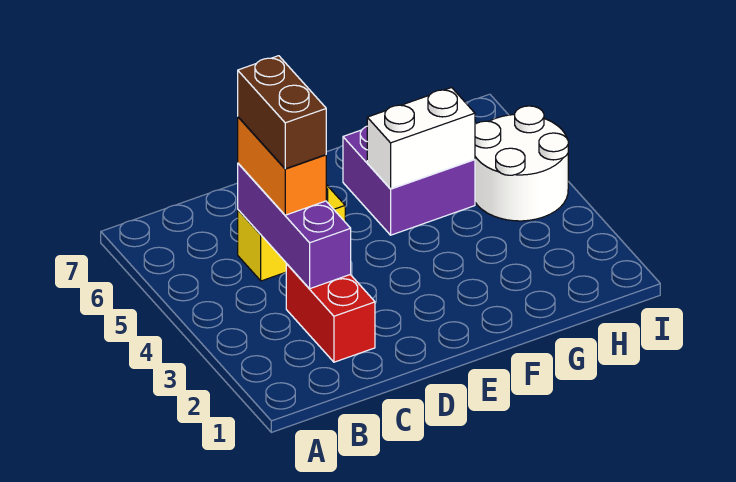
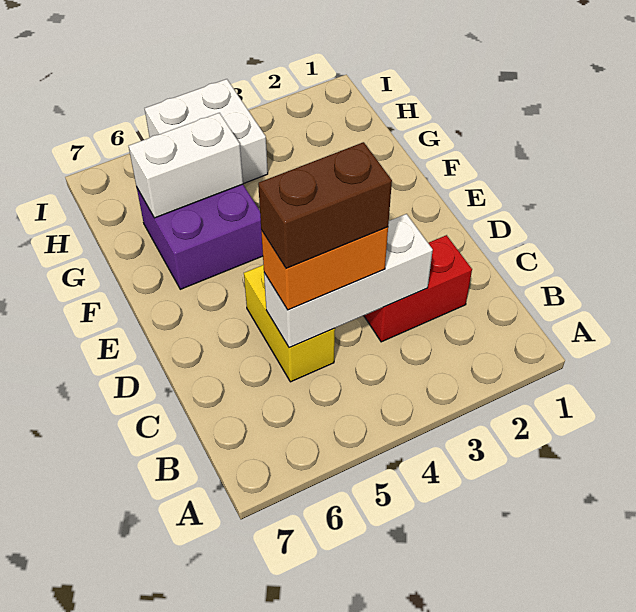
purple brick C3:C5 level 2 -> white brick C3:C5 level 2
white brick F5:G5 level 2 -> white brick G5:G6 level 2
white round brick H4:I5 level 1 -> white brick H4:I5 level 1

